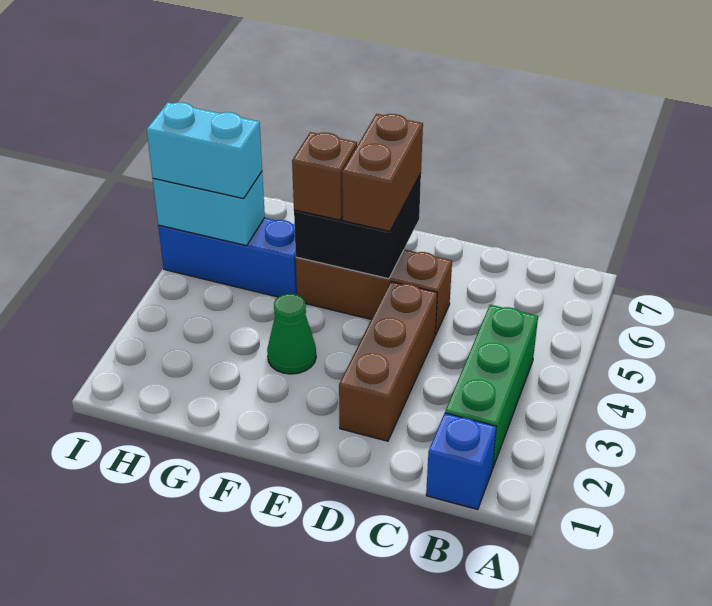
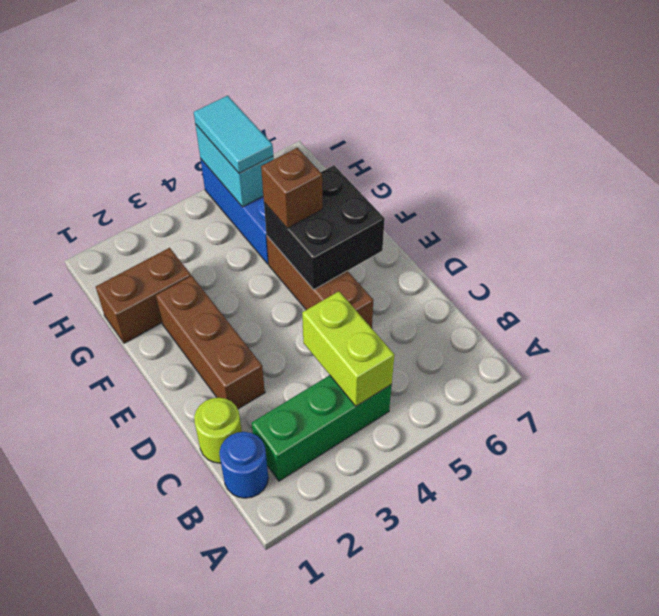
blue brick B1 level 1 -> blue round brick B1 level 1
none -> lime brick B4:C4 level 2
none -> lime round brick C1 level 1
brown brick D2:D4 level 1 -> brown brick D2:F2 level 1
brown brick E5:E6 level 3 -> brown brick G1:G2 level 1
green cone F3 level 1 -> none
cyan brick H5:I5 level 3 -> cyan tile H5:I5 level 3

